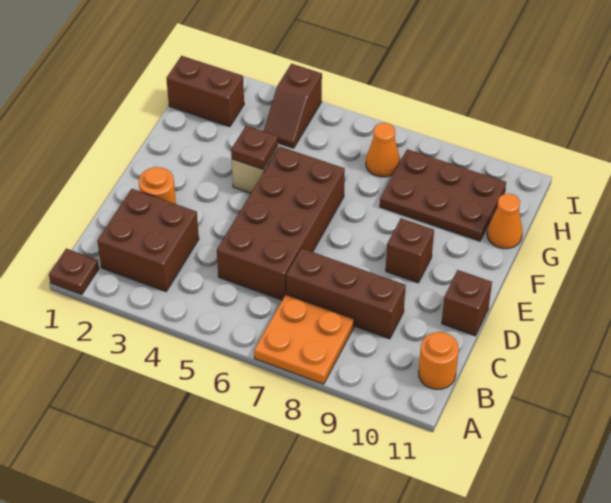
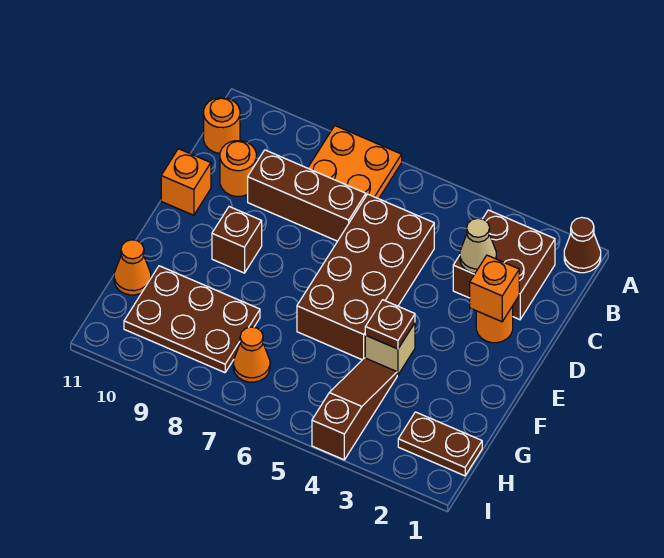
brown plate A1 level 1 -> brown cone A1 level 1
none -> tan cone C3 level 2
none -> orange round brick C10 level 1
none -> orange brick D2 level 2
brown brick D11 level 1 -> orange brick D11 level 1
brown brick H1:H2 level 1 -> brown plate H1:H2 level 1
brown slope H4:I4 level 1 top I -> brown slope G4:I4 level 1 top I

